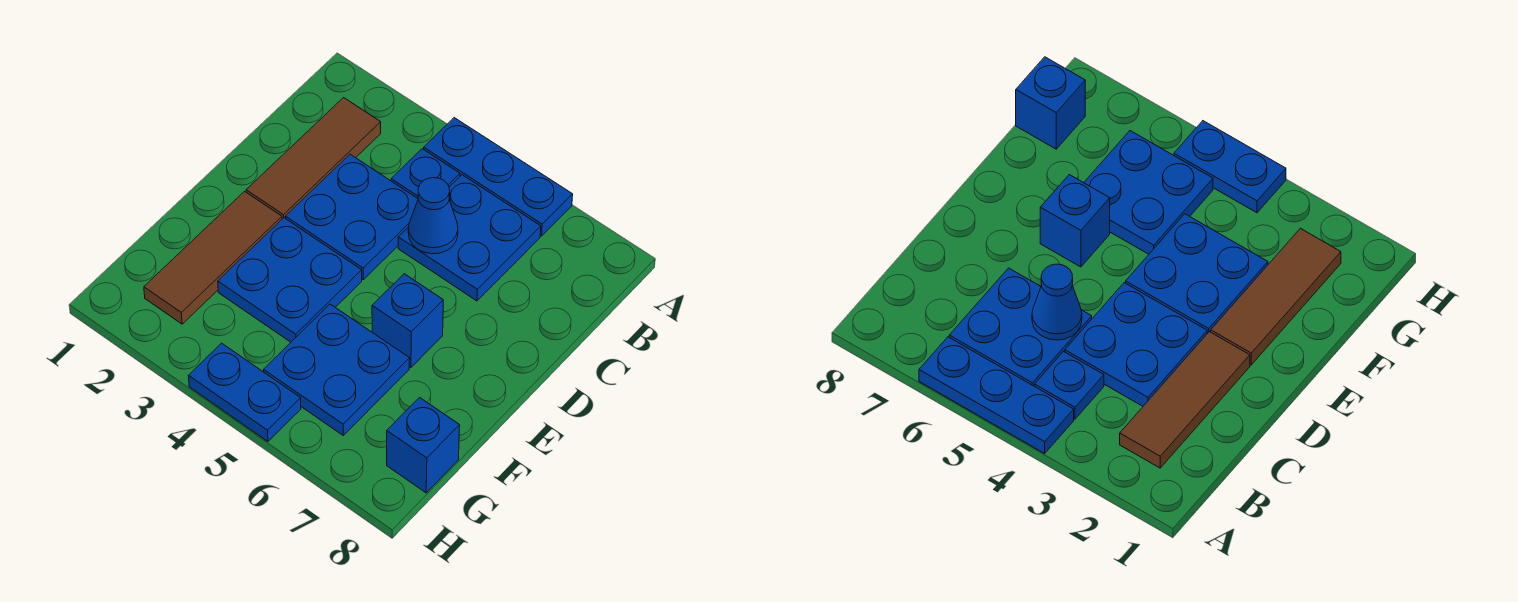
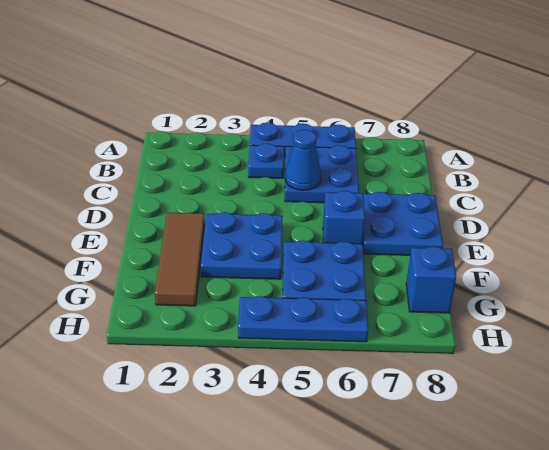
brown tile B2:D2 level 1 -> none
blue plate C3:D4 level 1 -> blue plate D7:E8 level 1
blue plate H4:H5 level 1 -> blue plate H4:H6 level 1

